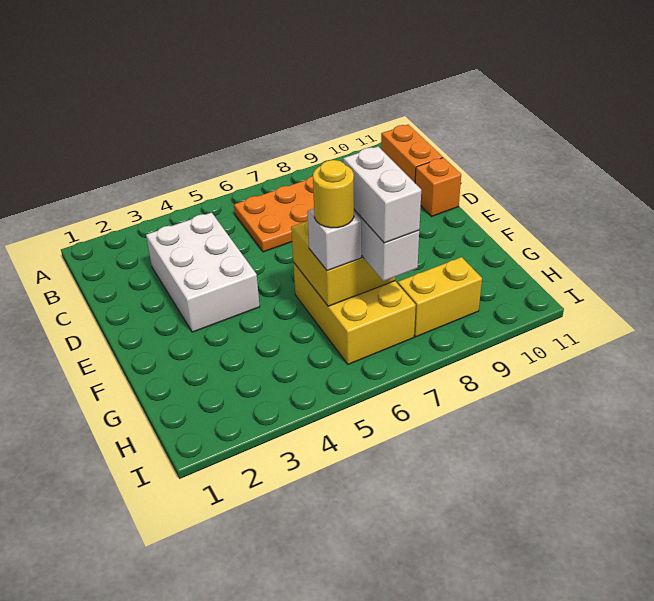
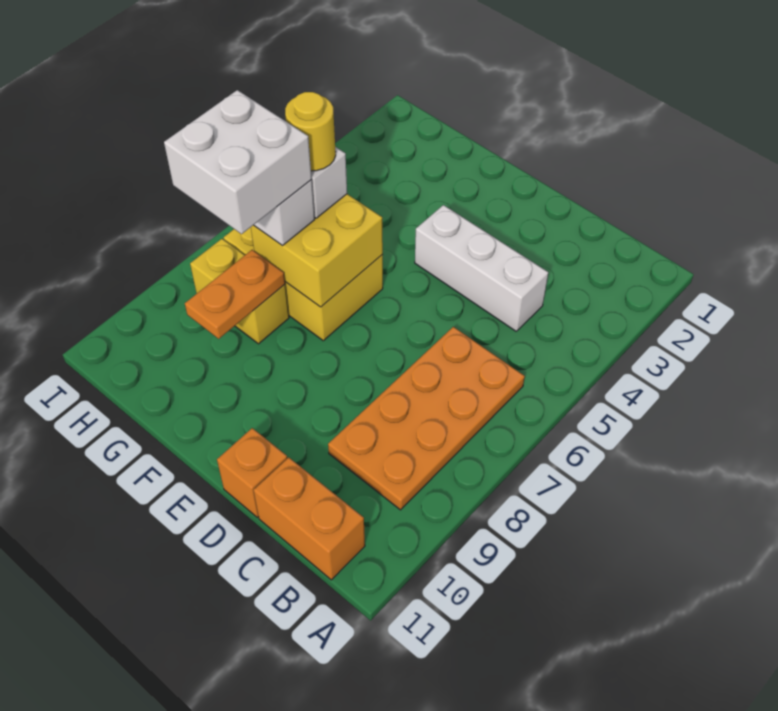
white brick C3:E4 level 1 -> white brick C4:E4 level 1
white brick G7:H7 level 4 -> white brick G7:H8 level 4
none -> orange plate G8:G9 level 2
yellow brick H8:H9 level 1 -> yellow brick G8:H8 level 1

